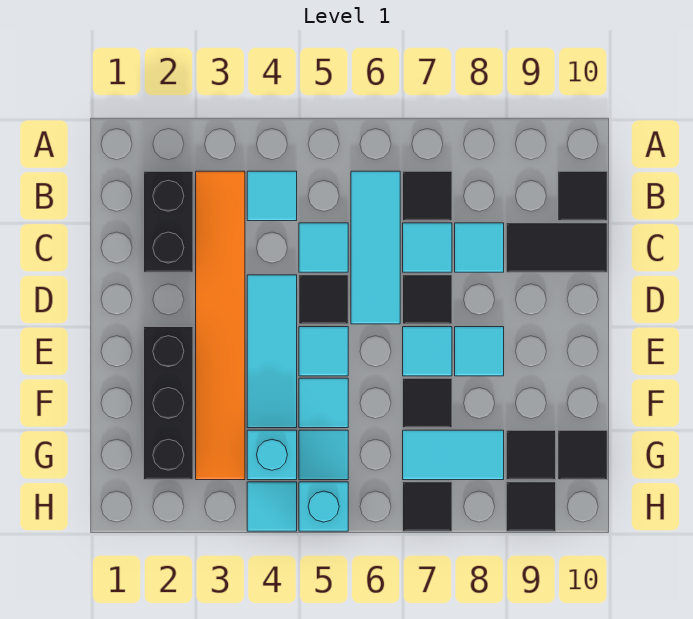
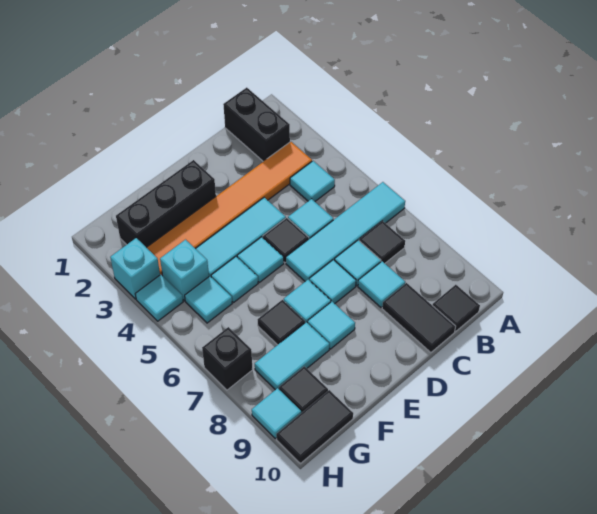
black brick B2:C2 level 1 -> black brick B1:B2 level 1
cyan tile B6:D6 level 1 -> cyan tile A6:D6 level 1
black tile D7 level 1 -> cyan tile D7 level 1
cyan tile G7:G8 level 1 -> cyan tile F8:G8 level 1
black tile G10 level 1 -> black tile G10:H10 level 1
cyan brick H5 level 1 -> cyan brick H3 level 1
black tile H7 level 1 -> black brick H7 level 1
black tile H9 level 1 -> cyan tile H9 level 1

